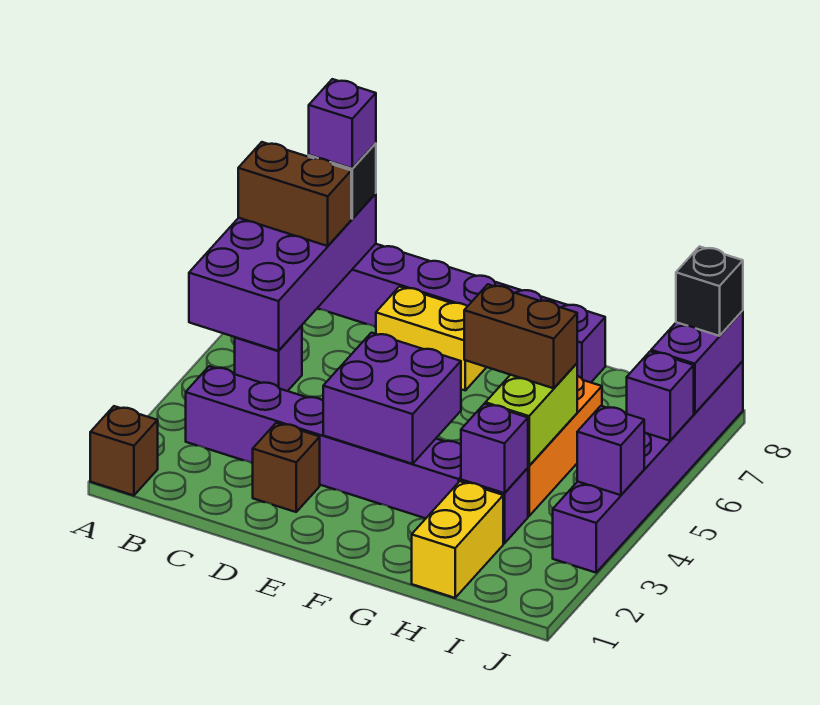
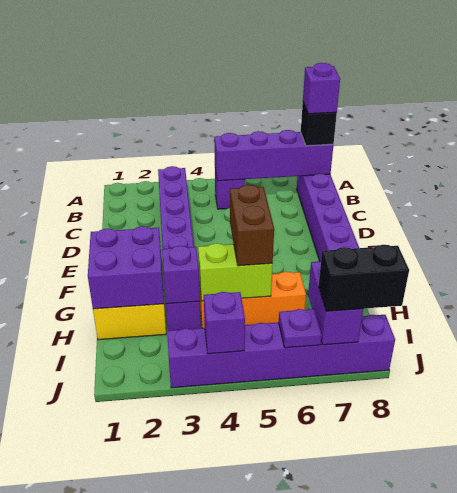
brown brick A1 level 1 -> none
purple brick A5:B8 level 2 -> purple brick B5:B8 level 2
brown brick A7:B7 level 3 -> none
brown brick D2 level 1 -> none
yellow brick D7:E7 level 1 -> none
purple brick E3:F4 level 2 -> purple brick G1:H2 level 2
purple brick J6 level 2 -> purple plate J6 level 2
purple brick J7:J8 level 2 -> purple brick I7:J7 level 2
black brick J8 level 3 -> black brick J7:J8 level 3

